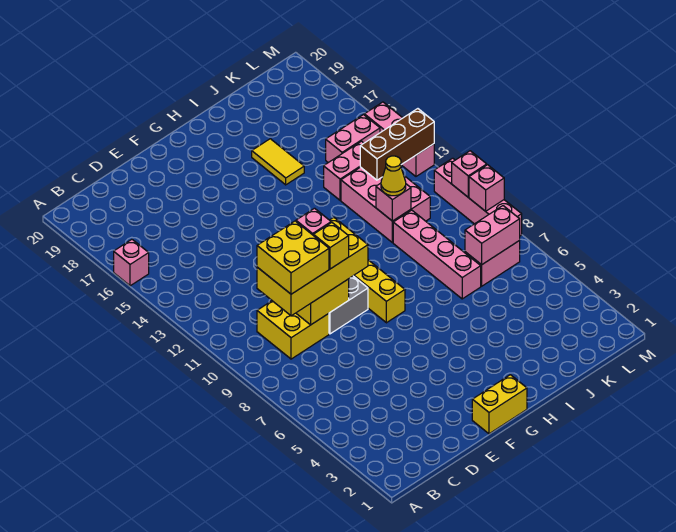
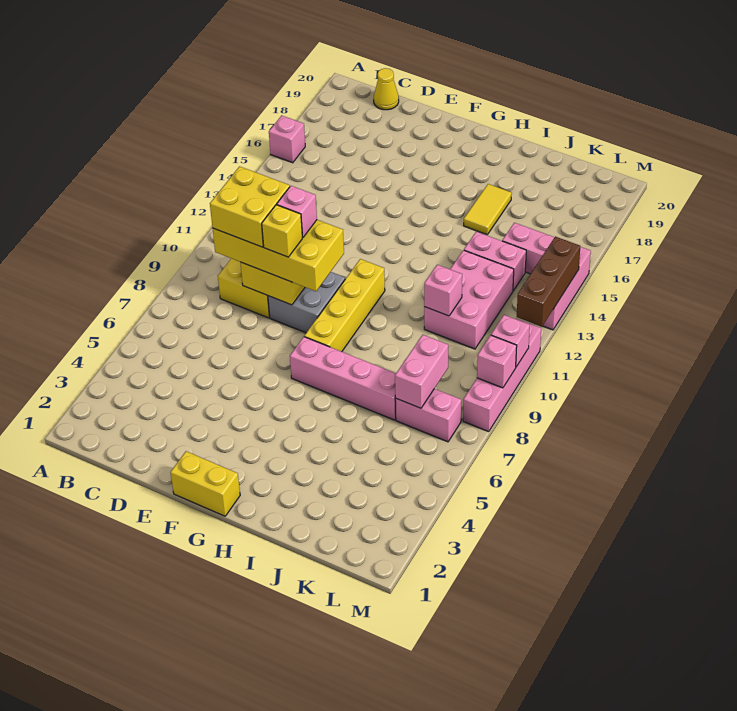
pink brick J7:J10 level 1 -> pink brick G7:J7 level 1
yellow cone J11 level 3 -> yellow cone C20 level 1
pink brick K7:L7 level 2 -> pink brick K7:K8 level 2
brown brick K13:M13 level 2 -> brown brick M12:M14 level 2

